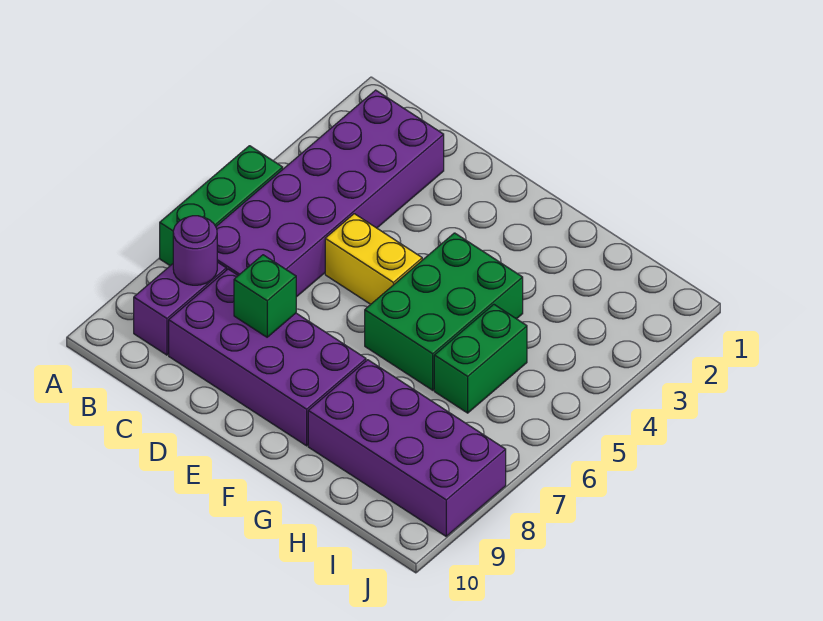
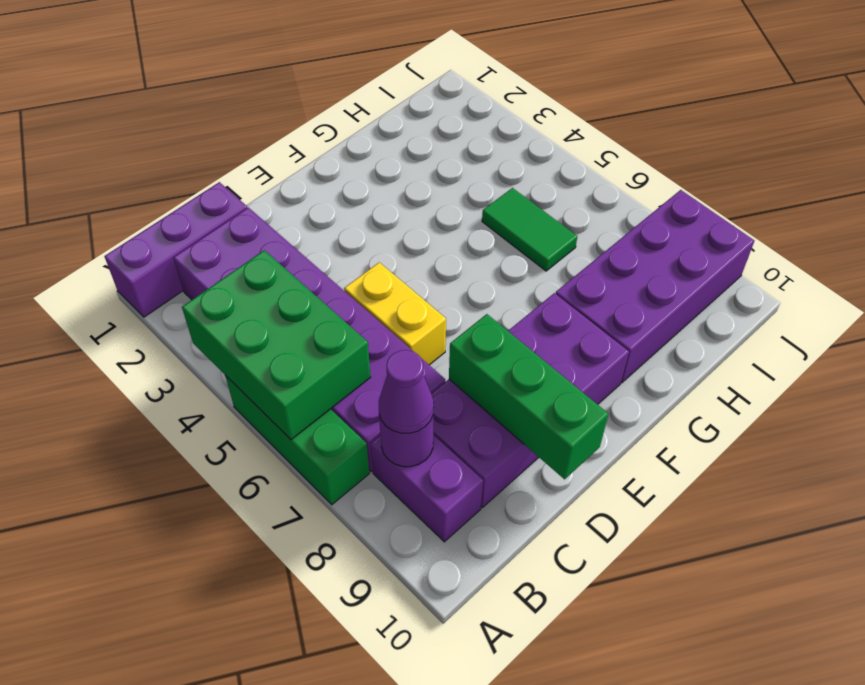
none -> purple brick A1:C1 level 1
none -> purple cone B8 level 3
yellow brick D5:E5 level 1 -> yellow brick D5:D6 level 1
green brick D8 level 2 -> green brick D8:D10 level 2
green brick F4:G6 level 1 -> green brick A4:B6 level 2
green brick H5:H6 level 1 -> green tile H5:H6 level 1

